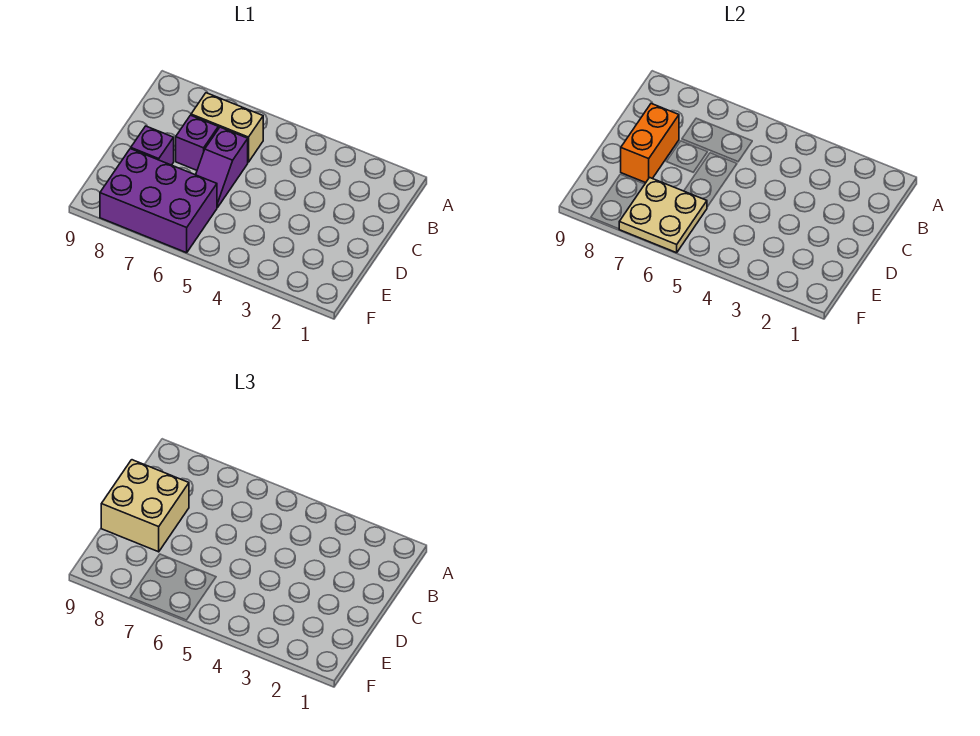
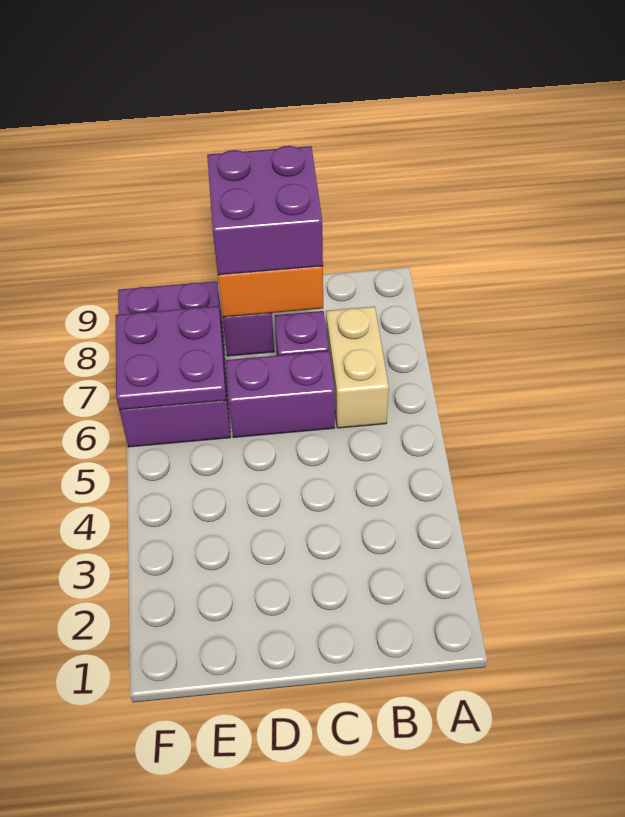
purple slope C6:D6 level 1 top C -> purple brick C6:D6 level 1
tan brick C8:D9 level 3 -> purple brick C8:D9 level 3
tan plate E6:F7 level 2 -> purple plate E6:F7 level 2

